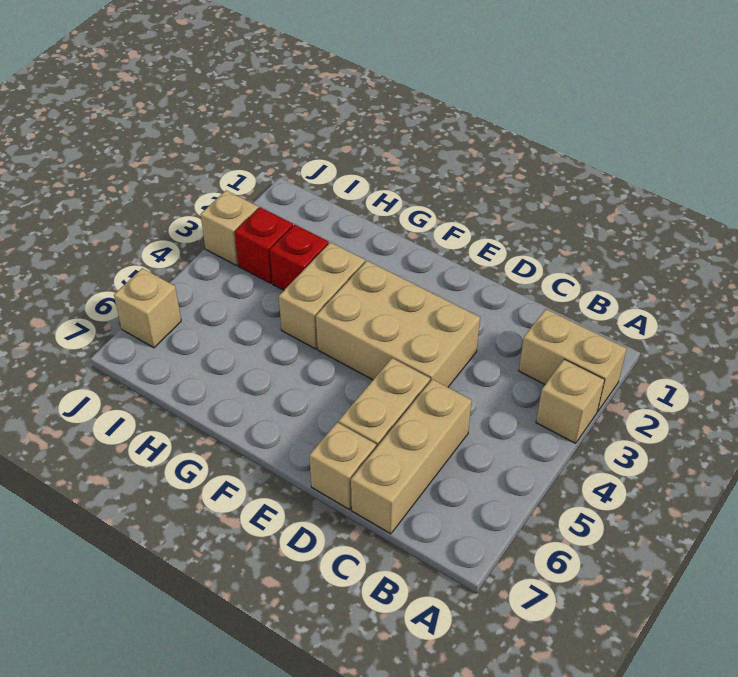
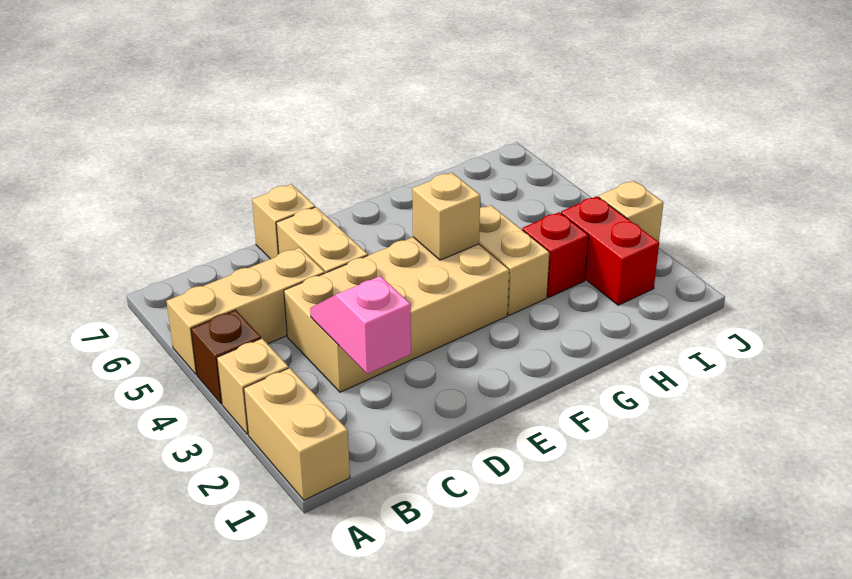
tan brick A2:B2 level 1 -> tan brick A1:A2 level 1
none -> brown brick A4 level 1
none -> pink slope C2:C3 level 2 top 2
tan brick C5:C7 level 1 -> tan brick A5:C5 level 1
tan brick D3:F4 level 1 -> tan brick C3:F4 level 1
red brick I3 level 1 -> red brick I2:I3 level 1
tan brick J6 level 1 -> tan brick F4 level 2

